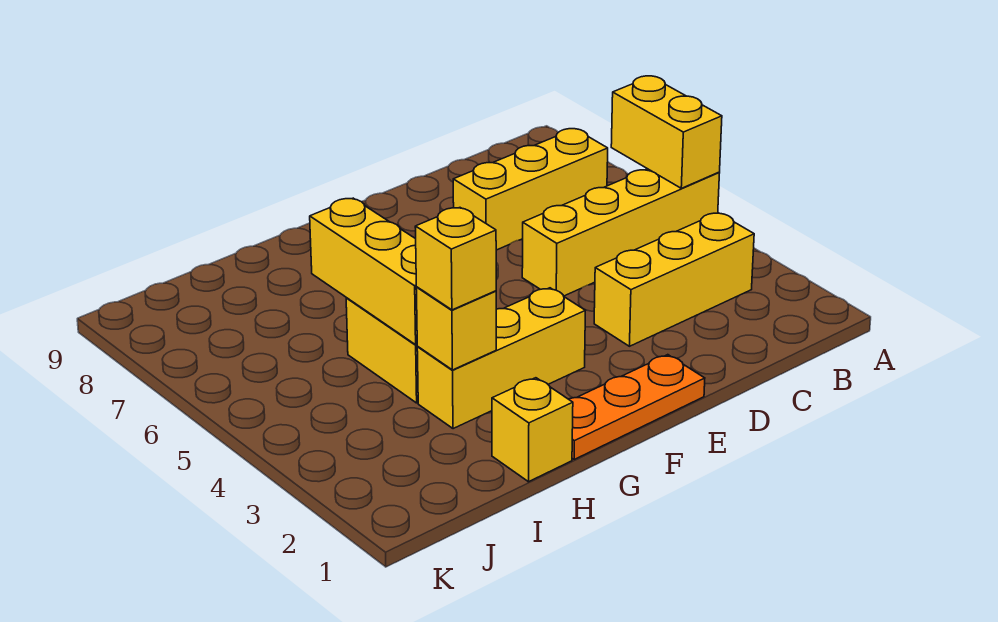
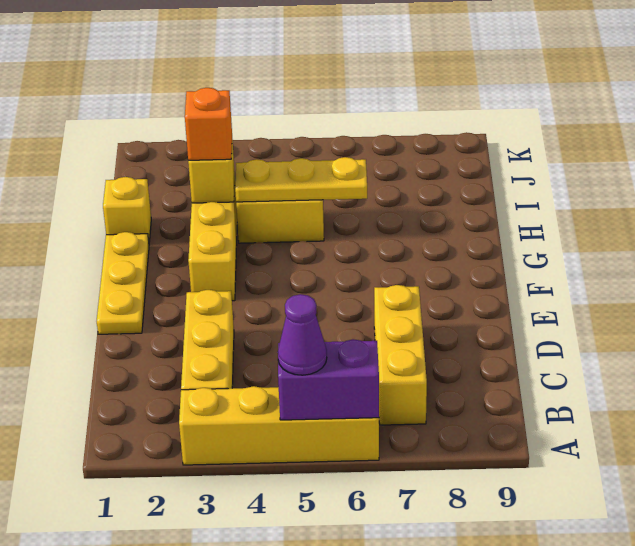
yellow brick A5:D5 level 1 -> yellow brick A3:A6 level 1
yellow brick A5:A6 level 2 -> purple brick A5:A6 level 2
none -> purple cone A5 level 3
orange plate E1:G1 level 1 -> yellow plate E1:G1 level 1
yellow brick H3 level 3 -> orange brick H3 level 3
yellow brick H4:H6 level 2 -> yellow plate H4:H6 level 2

